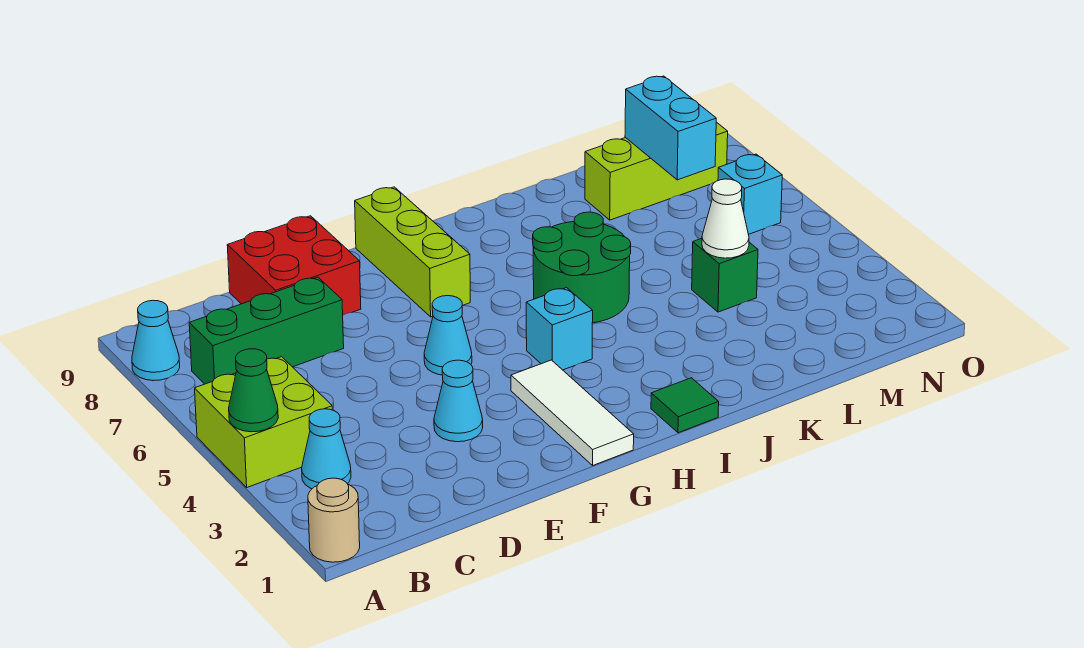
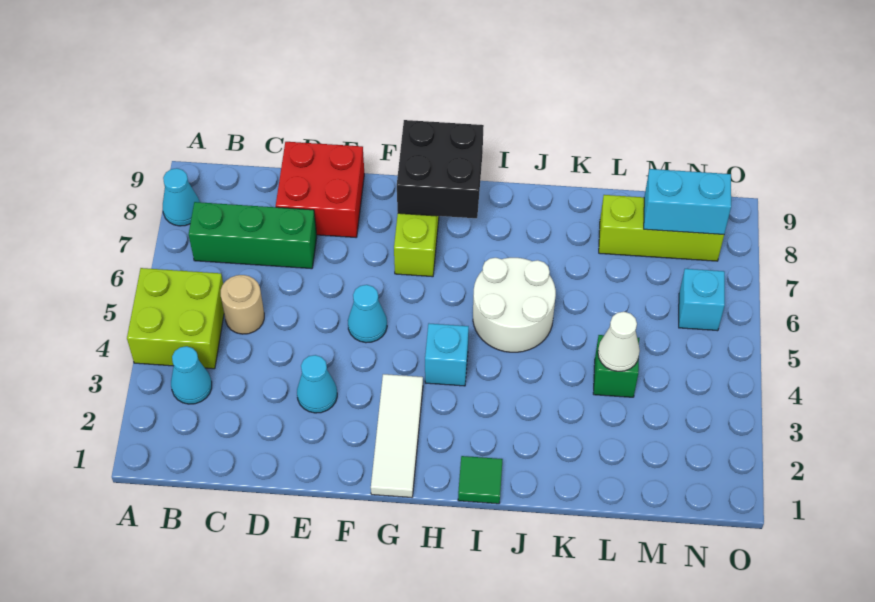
tan round brick A1 level 1 -> tan round brick C5 level 1
green cone A4 level 2 -> none
none -> black brick G8:H9 level 2
green round brick I5:J6 level 1 -> white round brick I5:J6 level 1
cyan brick M7:M8 level 2 -> cyan brick M8:N8 level 2

